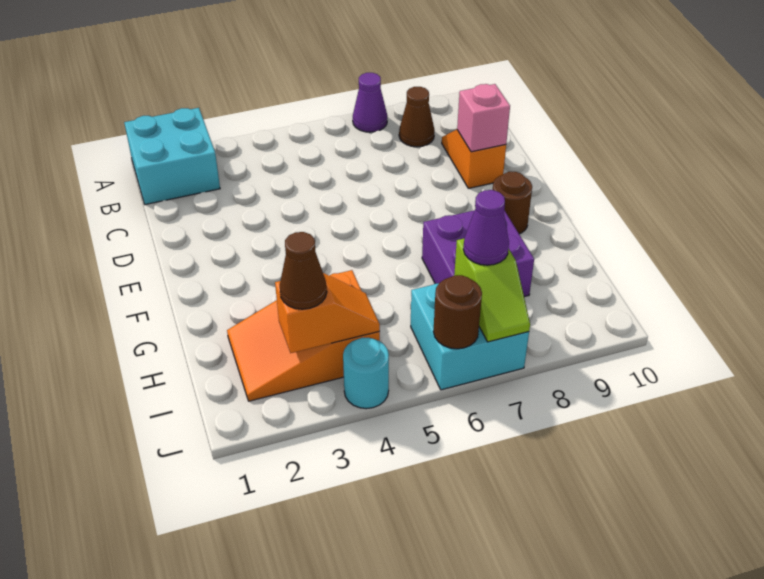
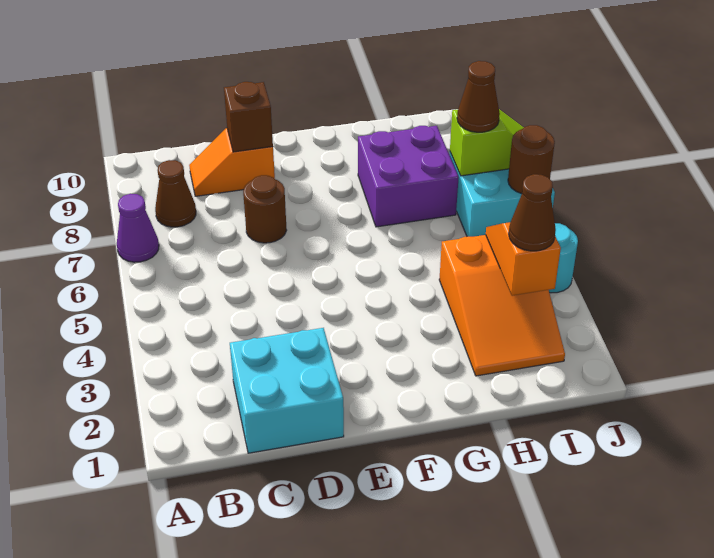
cyan brick A1:B2 level 1 -> cyan brick C1:D2 level 1
pink brick D9 level 2 -> brown brick D9 level 2
brown round brick F9 level 1 -> brown round brick D7 level 1
purple cone I7 level 3 -> brown cone I7 level 3

